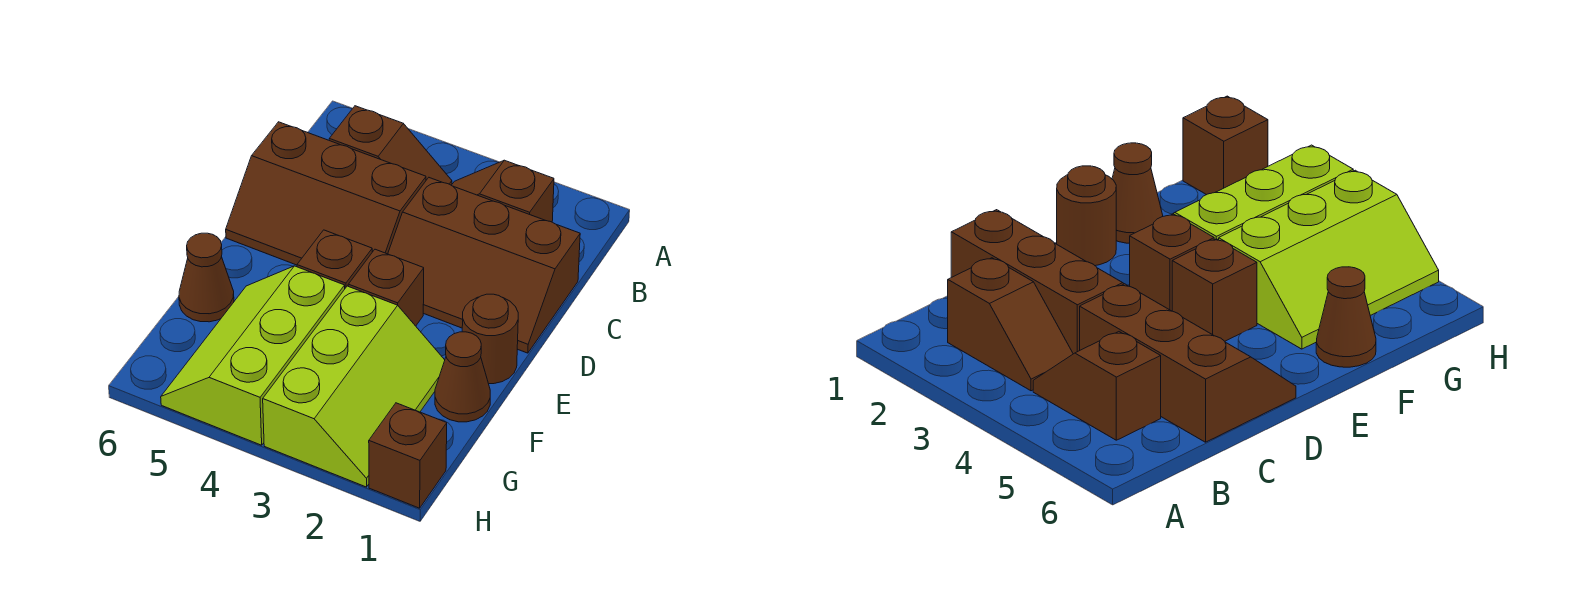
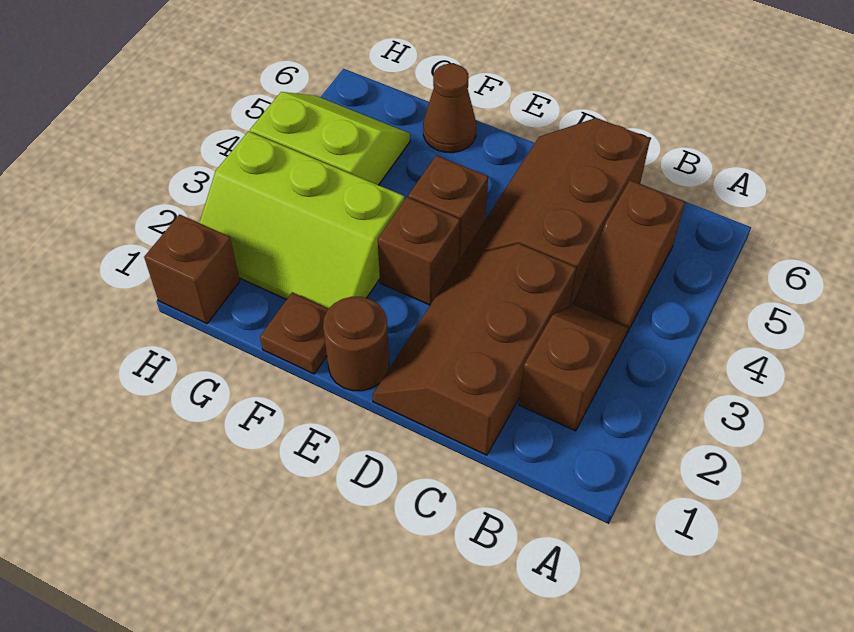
brown cone F1 level 1 -> brown plate F1 level 1
lime slope F4:H5 level 1 top 4 -> lime slope G4:H5 level 1 top 4

